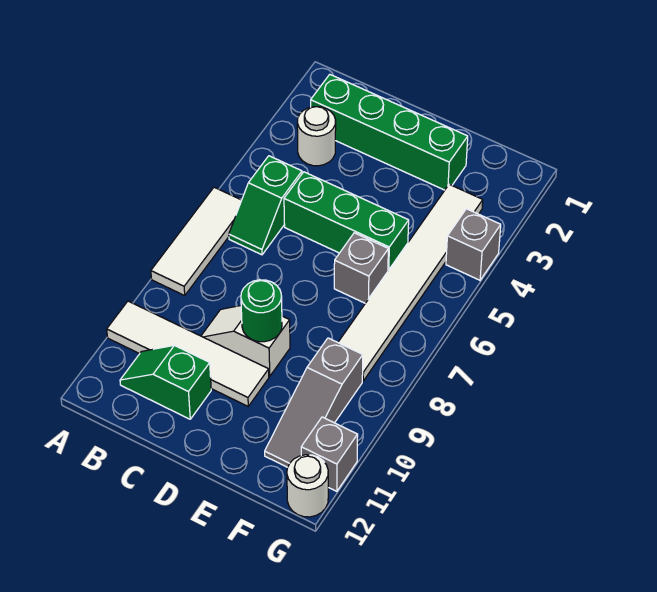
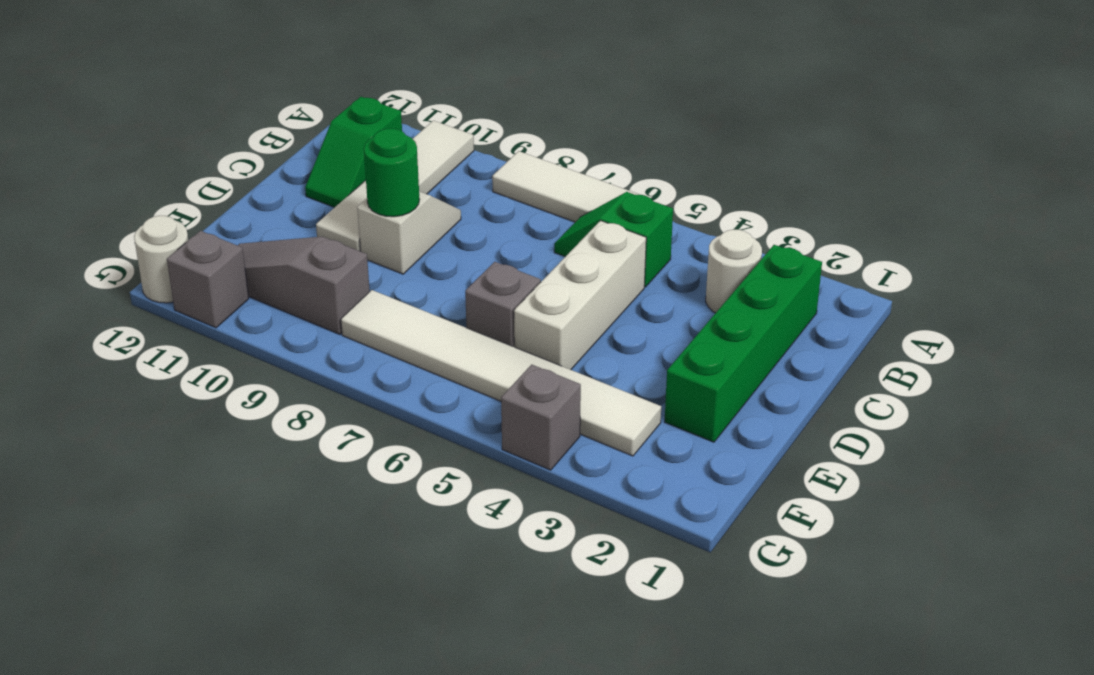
green slope B11:C11 level 1 top C -> green slope B11:C11 level 1 top B
green brick C5:E5 level 1 -> white brick C5:E5 level 1

